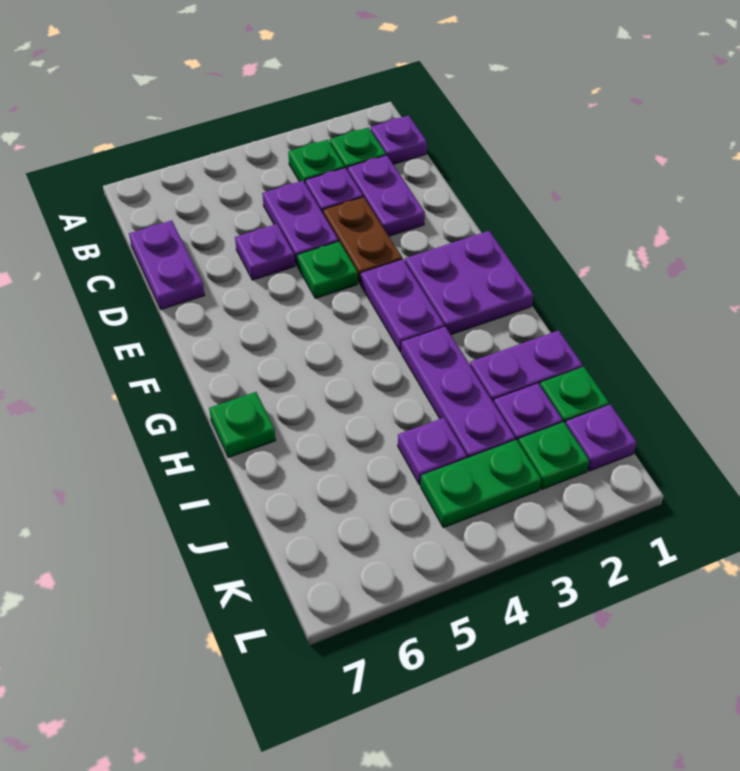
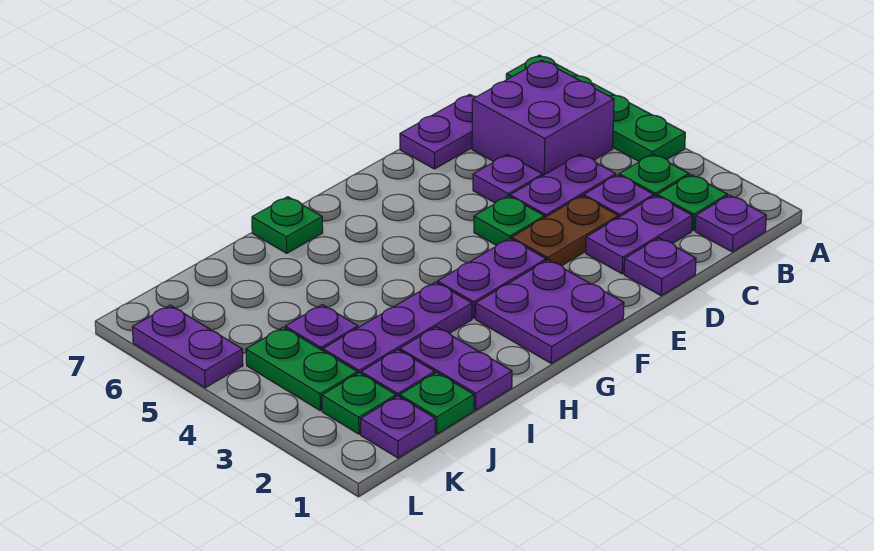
none -> green plate A4:A7 level 1
none -> purple brick B5:C6 level 1
none -> purple plate D1 level 1
none -> purple plate L5:L6 level 1

